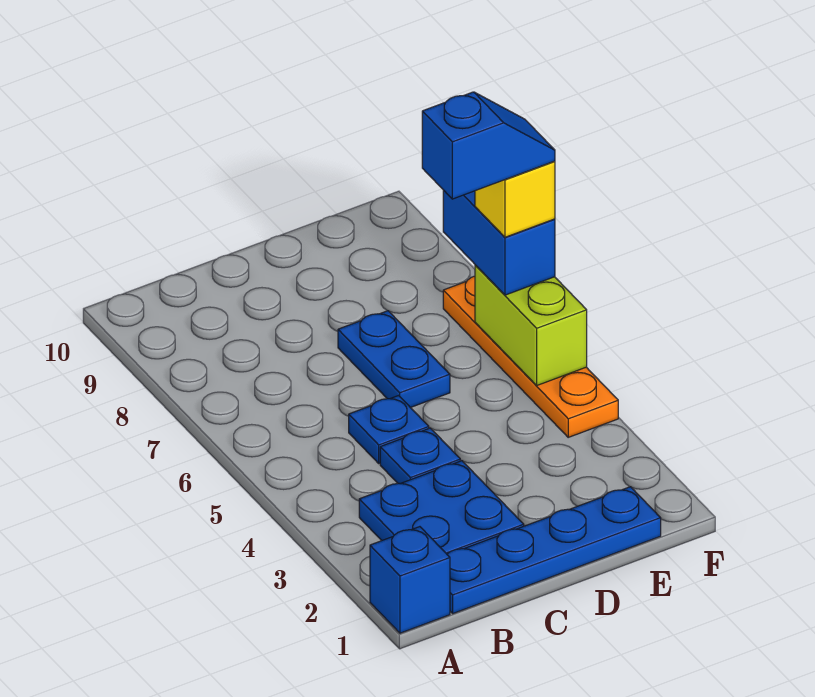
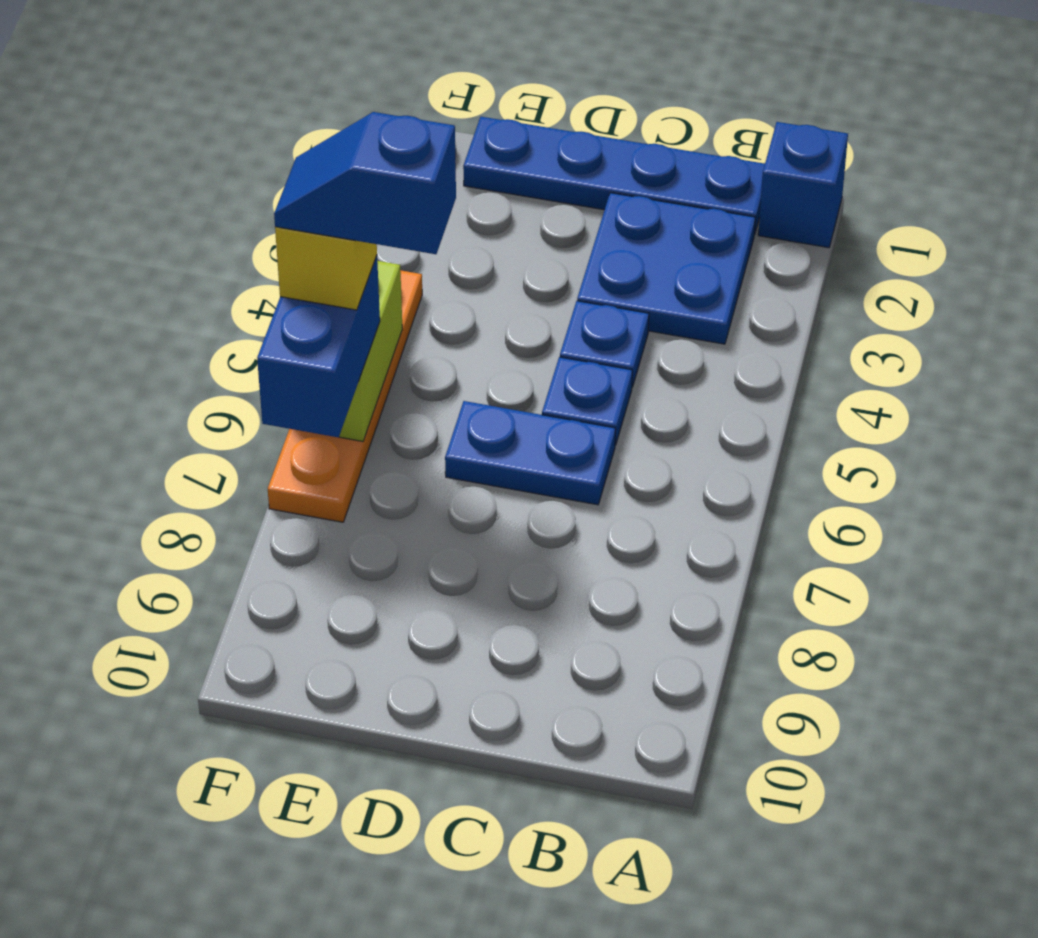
blue plate D6:D7 level 1 -> blue plate C6:D6 level 1

